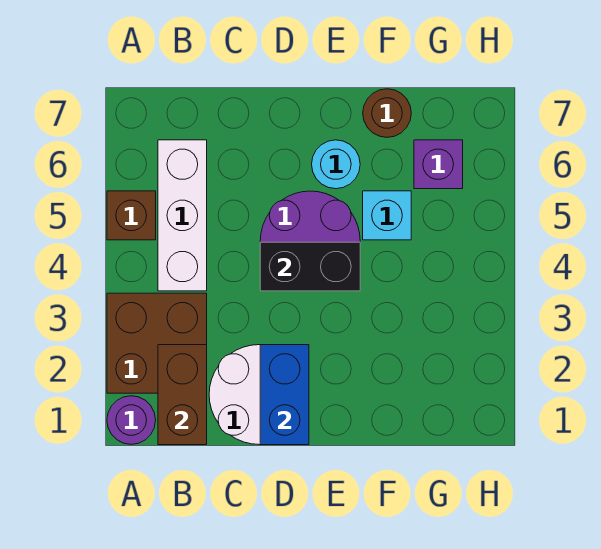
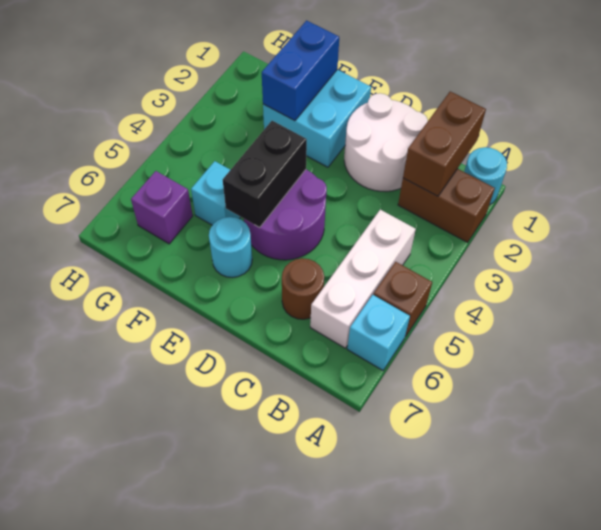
purple round brick A1 level 1 -> cyan round brick A1 level 1
brown brick A2:B3 level 1 -> brown brick A2:B2 level 1
none -> cyan brick A6 level 1
blue brick D1:D2 level 2 -> blue brick F1:F2 level 2
black brick D4:E4 level 2 -> black brick E4:E5 level 2
none -> cyan brick E1:F2 level 1
brown round brick F7 level 1 -> brown round brick C6 level 1

